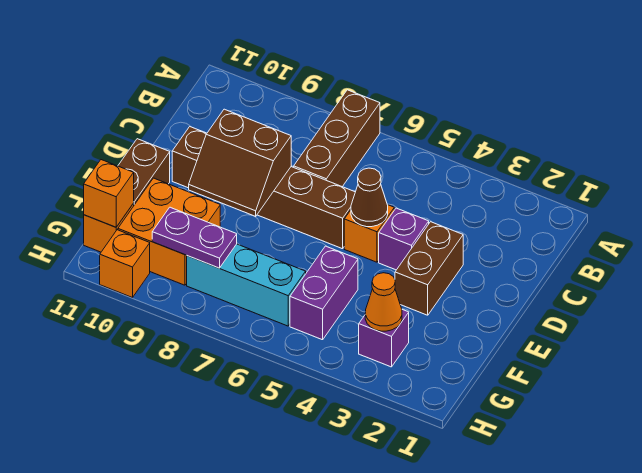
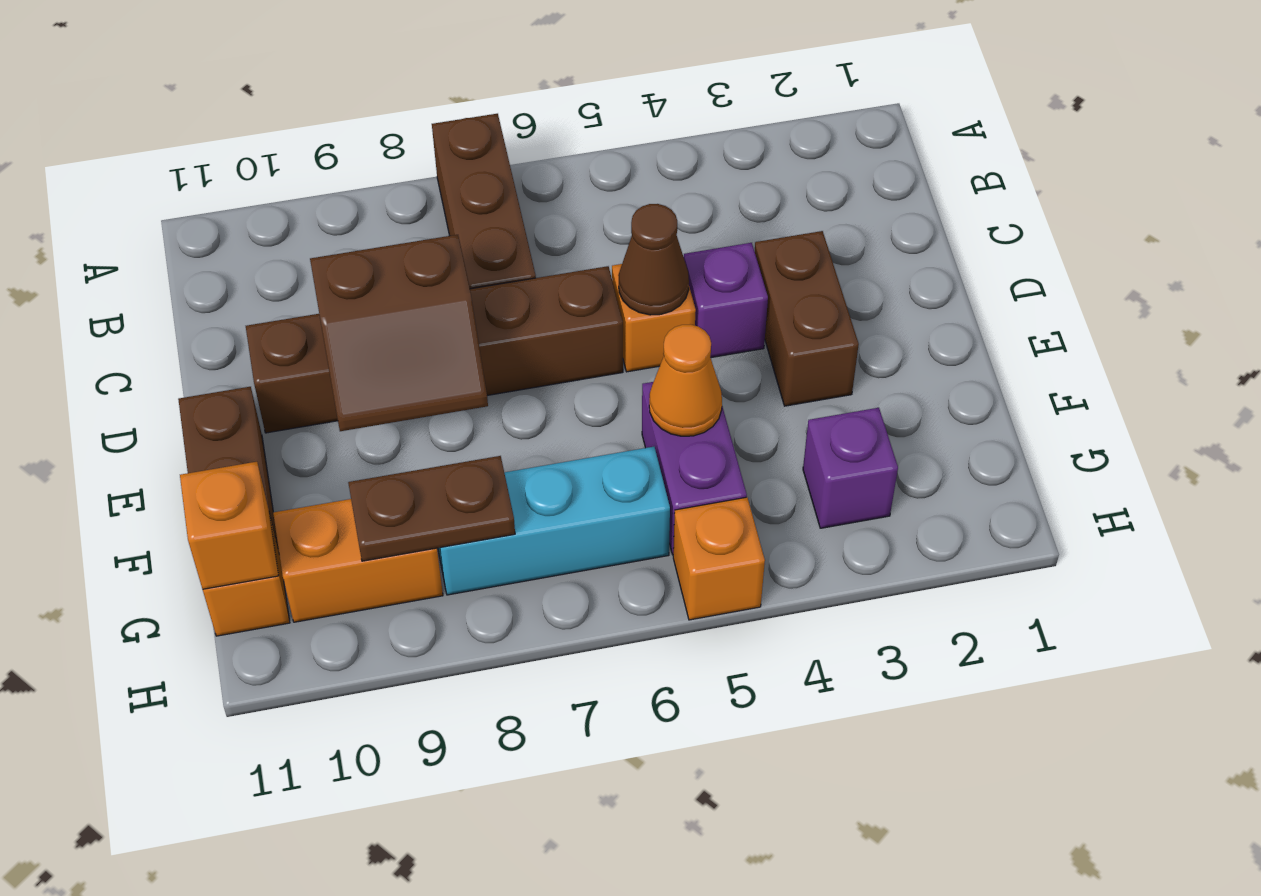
orange brick F9:G10 level 1 -> orange brick G9:G10 level 1
orange cone G3 level 2 -> orange cone F5 level 2
purple plate G8:G9 level 2 -> brown plate G8:G9 level 2
orange brick H10 level 1 -> orange brick H5 level 1

